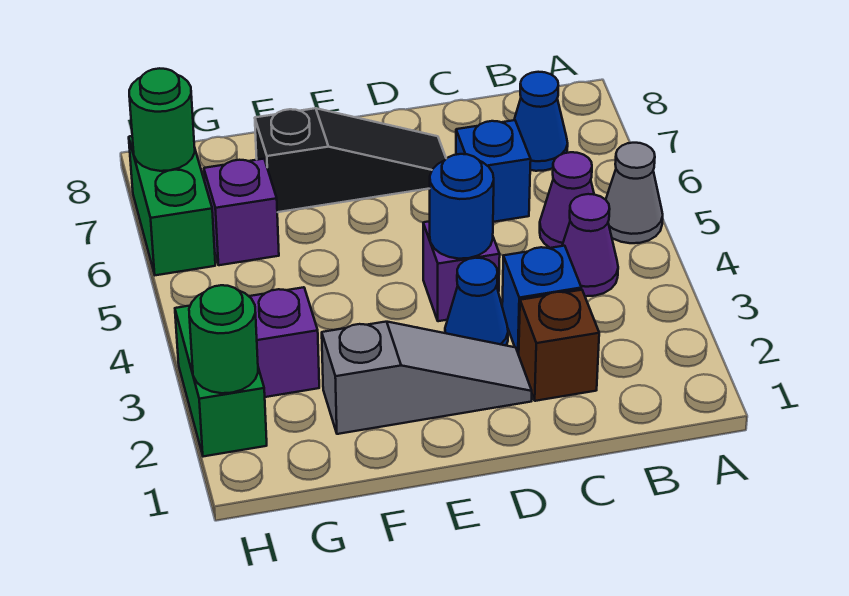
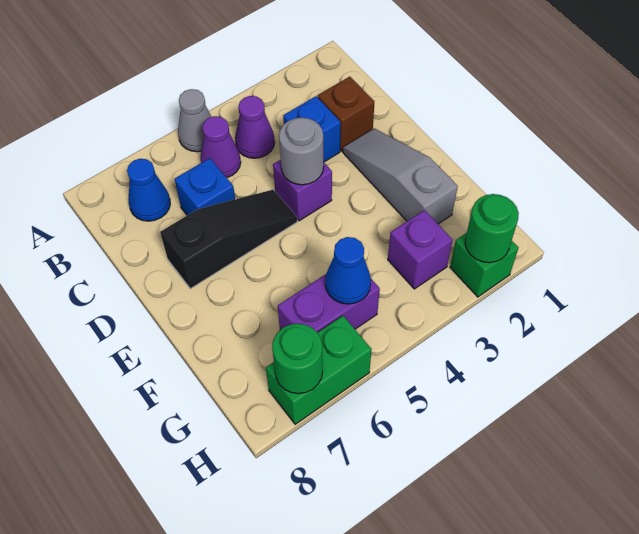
blue cone D3 level 1 -> blue cone G5 level 2
blue round brick D4 level 2 -> grey round brick D4 level 2
black slope D7:F7 level 1 top F -> black slope D5:D7 level 1 top 7
purple brick G6 level 1 -> purple brick G5:G6 level 1
green brick H2:H3 level 1 -> green brick H2 level 1

